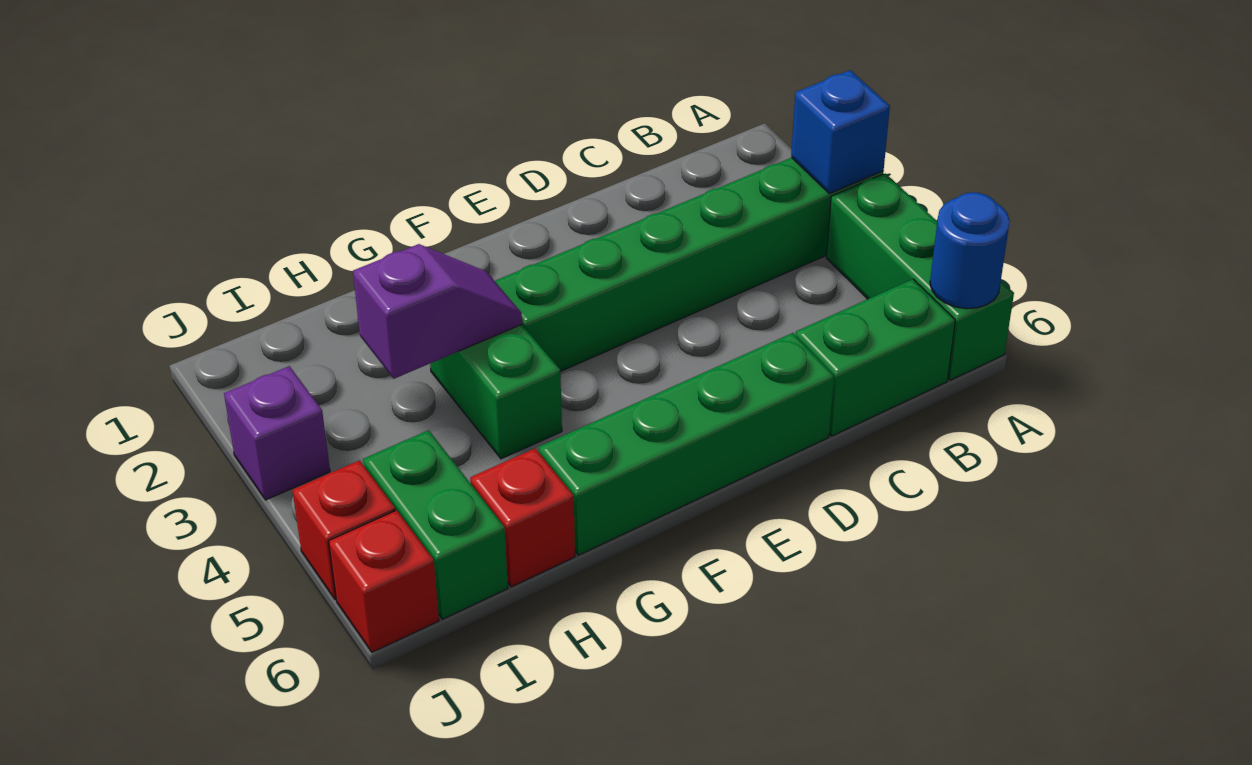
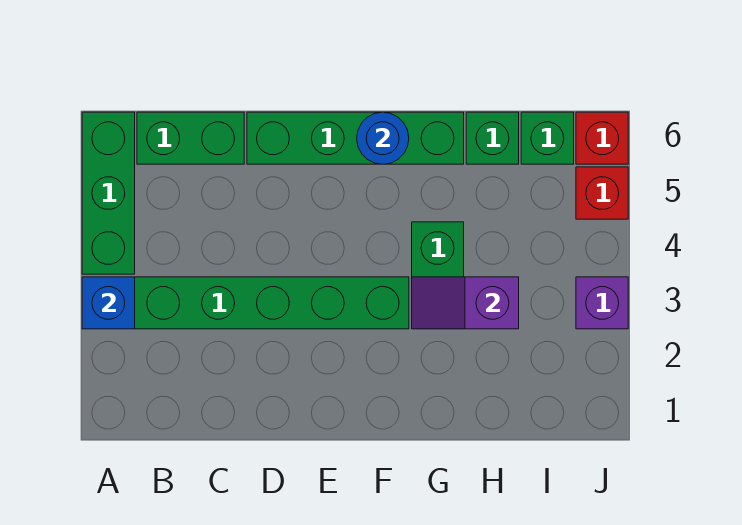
blue round brick A6 level 2 -> blue round brick F6 level 2
red brick H6 level 1 -> green brick H6 level 1
green brick I5:I6 level 1 -> green brick I6 level 1

